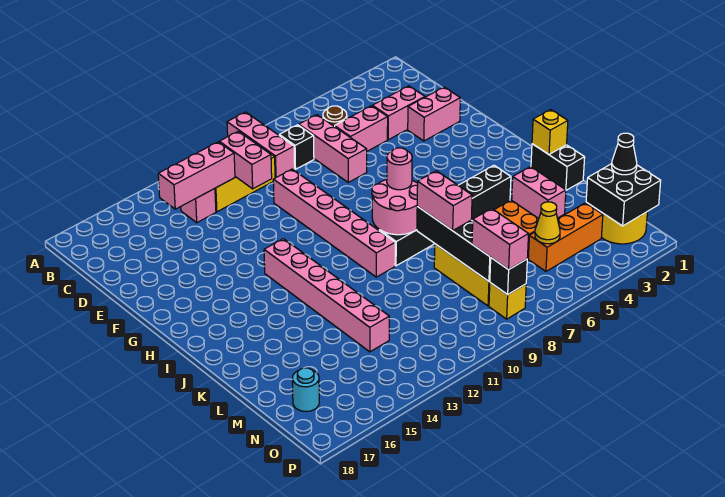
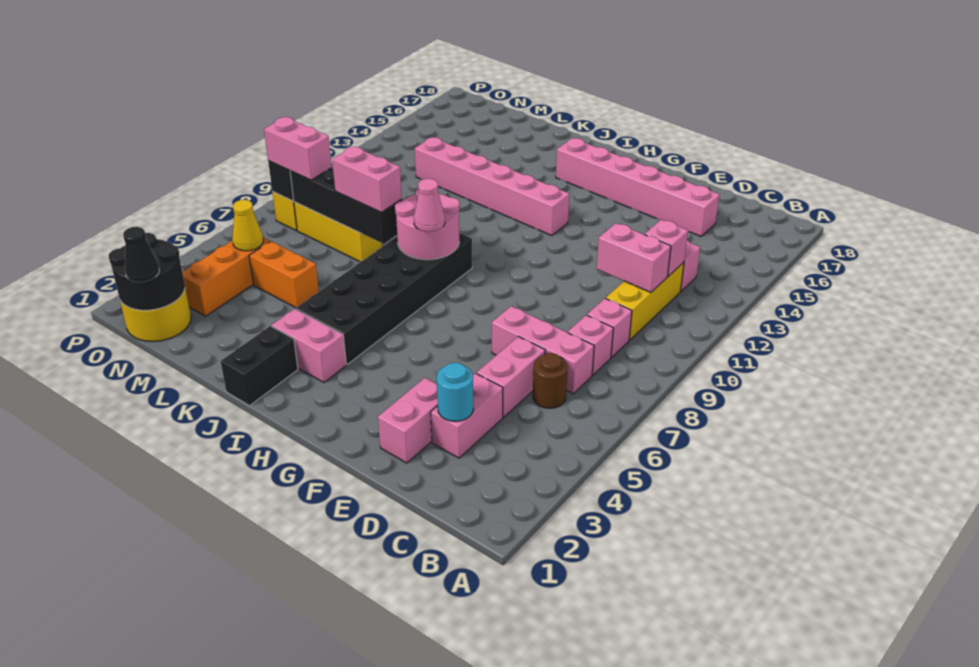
pink brick A9:C9 level 1 -> pink brick C9 level 1
black brick C8 level 1 -> pink brick C8 level 1
pink brick C12:C14 level 2 -> pink brick C12 level 2
pink brick E10:J10 level 1 -> pink brick D16:I16 level 1
pink round brick I8 level 3 -> pink cone I8 level 3
black brick J1:K1 level 1 -> black brick J1:J2 level 1
yellow brick J1 level 2 -> none
black brick J4:J9 level 1 -> black brick I4:J9 level 1
pink brick K3:L3 level 1 -> pink brick I3:J3 level 1
black brick N1:O2 level 2 -> black round brick N1:O2 level 2
cyan round brick N17 level 1 -> cyan round brick D3 level 2

